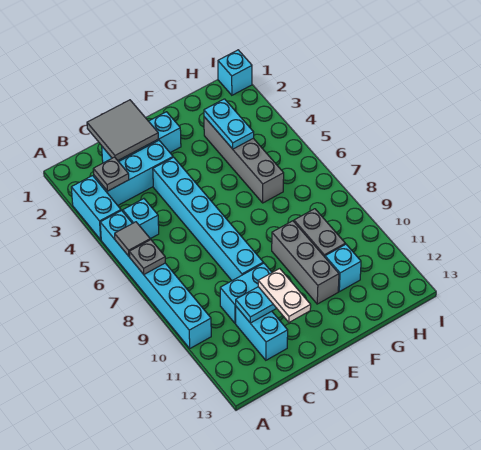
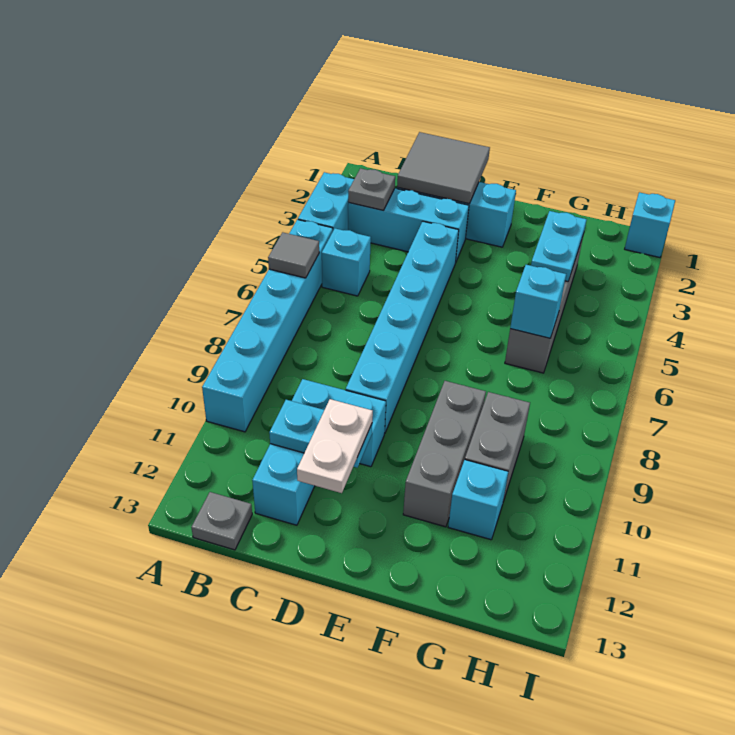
grey plate A7 level 2 -> grey plate B13 level 1
none -> cyan brick G6 level 2

